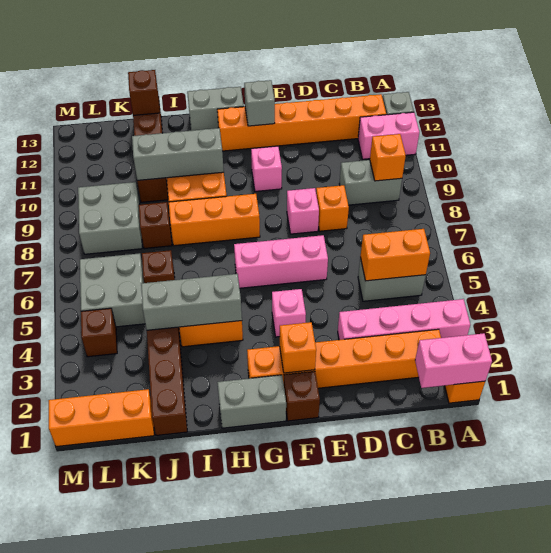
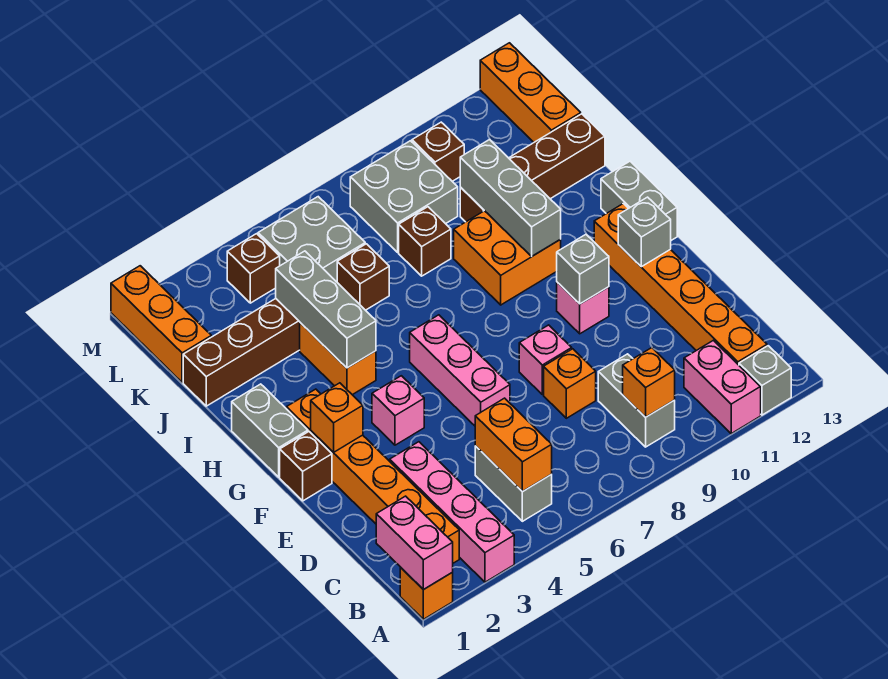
none -> grey brick F10 level 2
orange brick G8:I8 level 1 -> orange brick K13:M13 level 1
brown brick J13 level 2 -> brown brick L10 level 1

